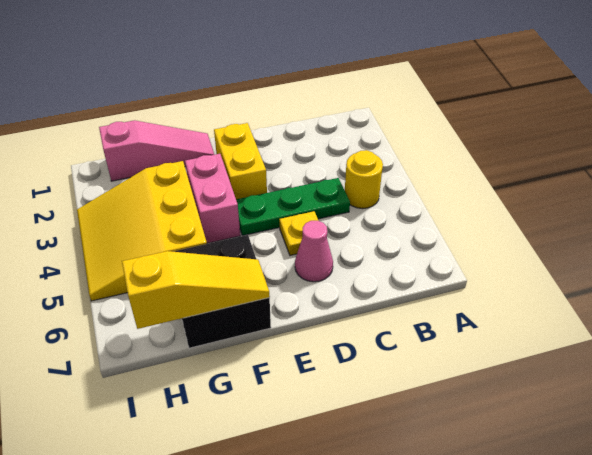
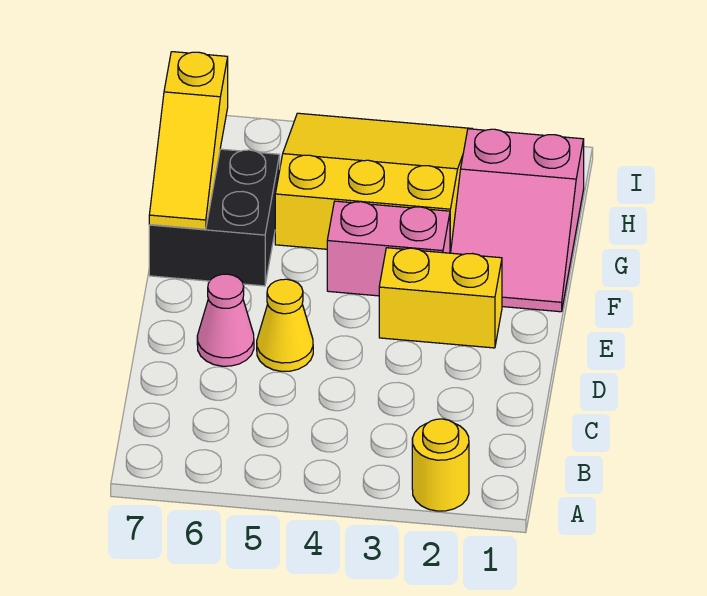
yellow round brick B4 level 1 -> yellow round brick A2 level 1
green plate C4:E4 level 1 -> none
yellow plate D5 level 1 -> yellow cone D5 level 1
pink slope F1:H1 level 1 top H -> pink slope F1:H2 level 1 top H

